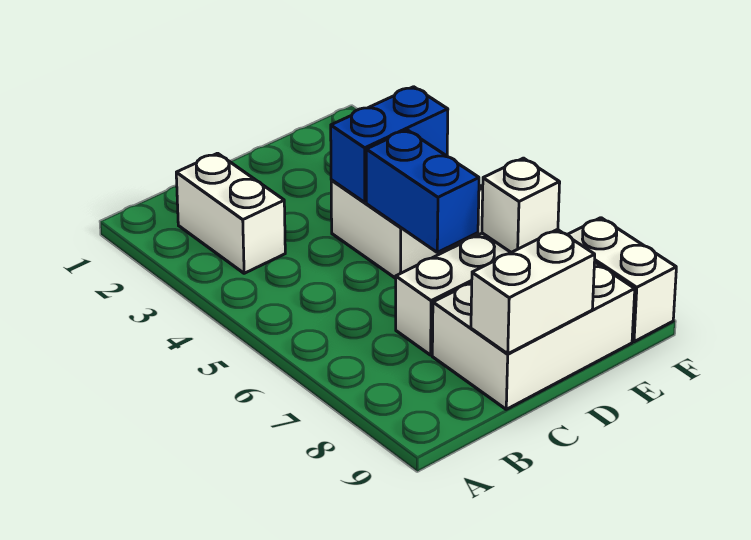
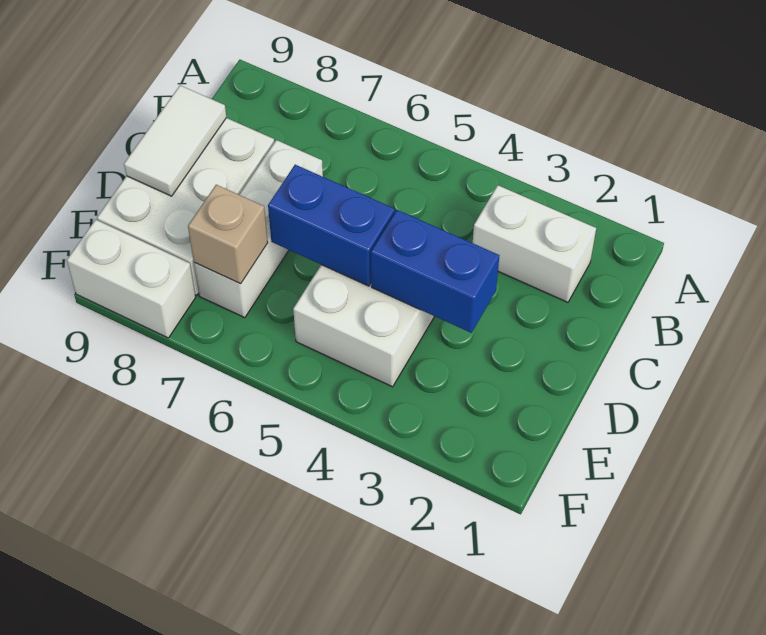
white brick C9:D9 level 2 -> white tile C9:D9 level 2
blue brick D4:E4 level 2 -> blue brick D3:D4 level 2
white brick E7 level 2 -> tan brick E7 level 2

